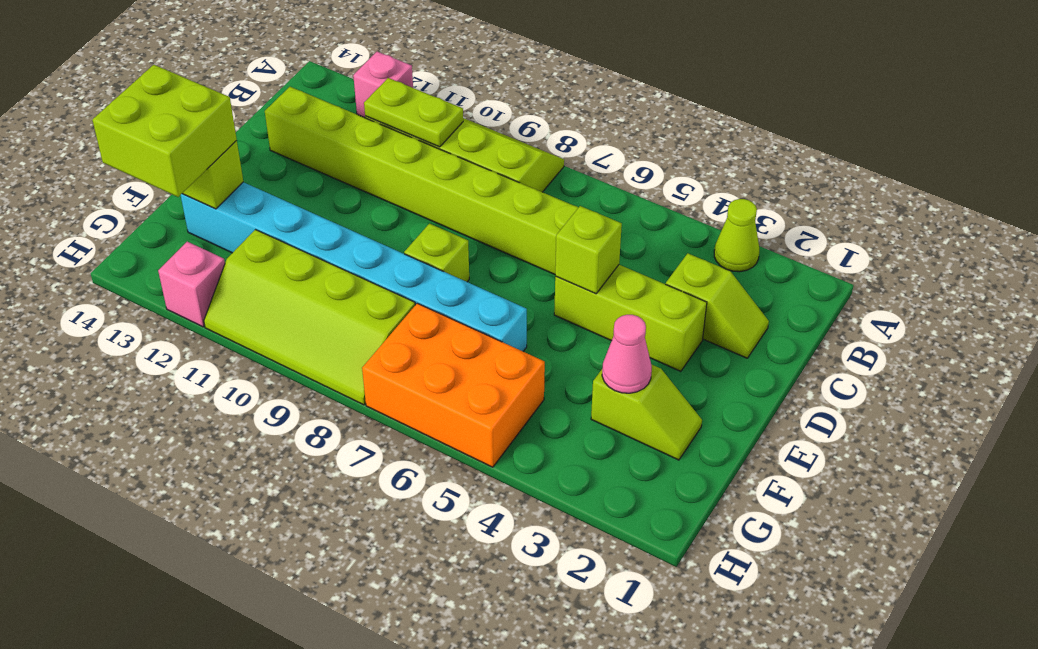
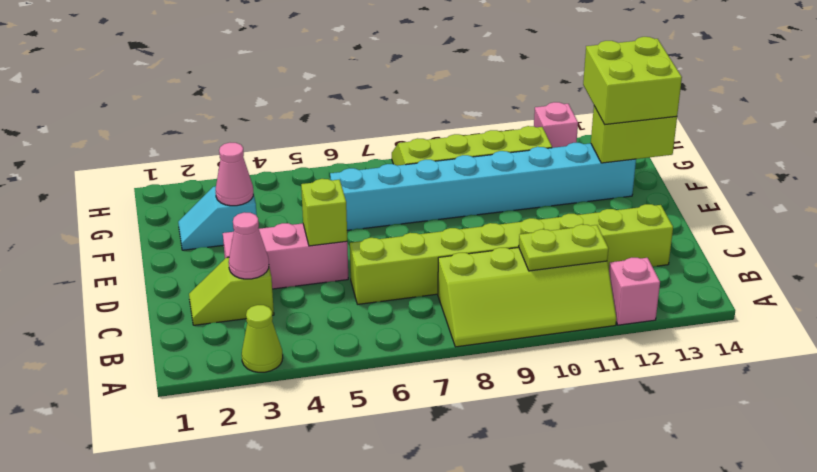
none -> pink cone C3 level 2
lime brick D3:D5 level 1 -> pink brick D3:D5 level 1
lime brick E8 level 1 -> none
lime slope F2:F3 level 1 top 3 -> cyan slope F2:F3 level 1 top 3
orange brick G5:H7 level 1 -> none

